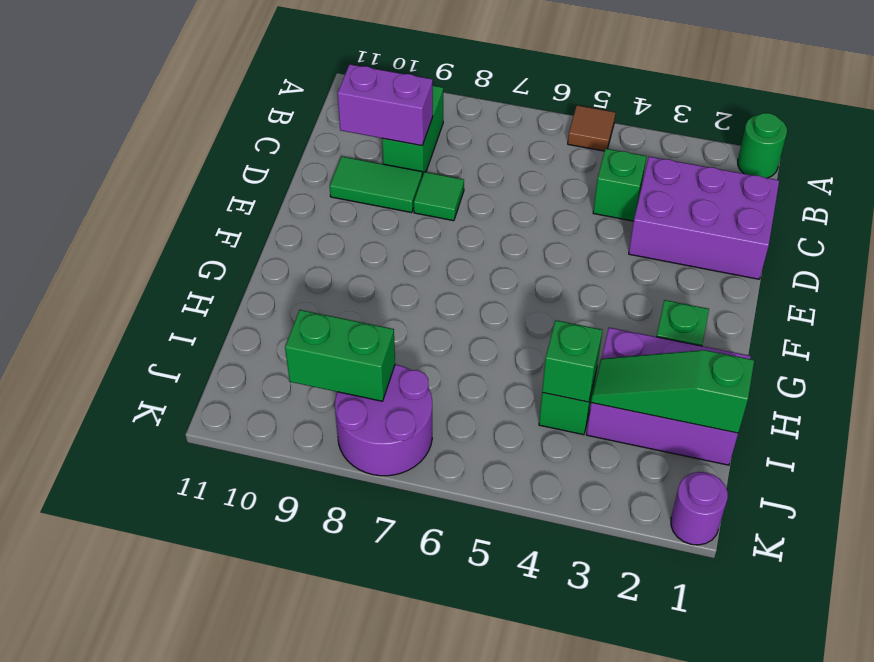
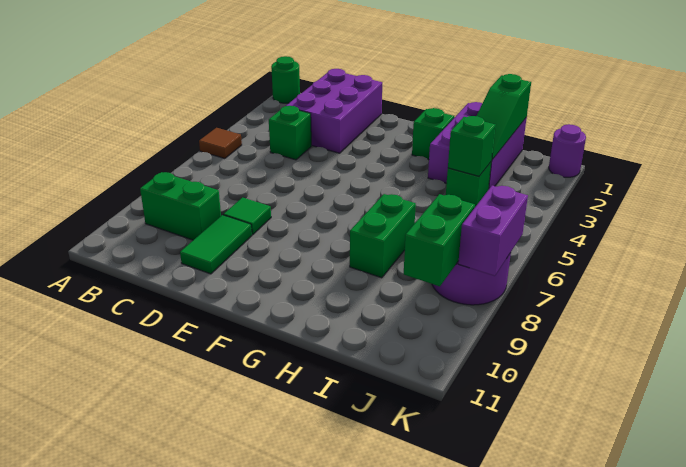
purple brick C9:C10 level 2 -> purple brick K7:K8 level 2
none -> green brick H7:H8 level 1

